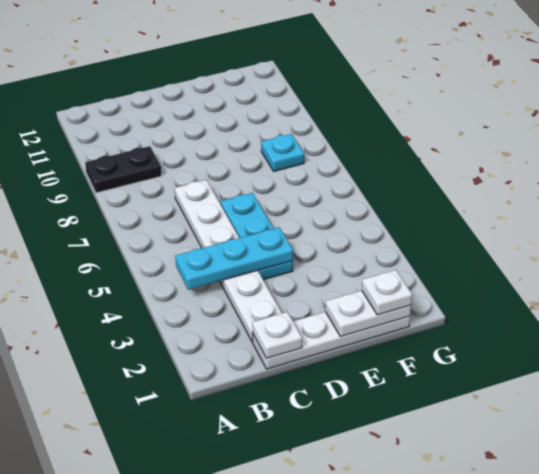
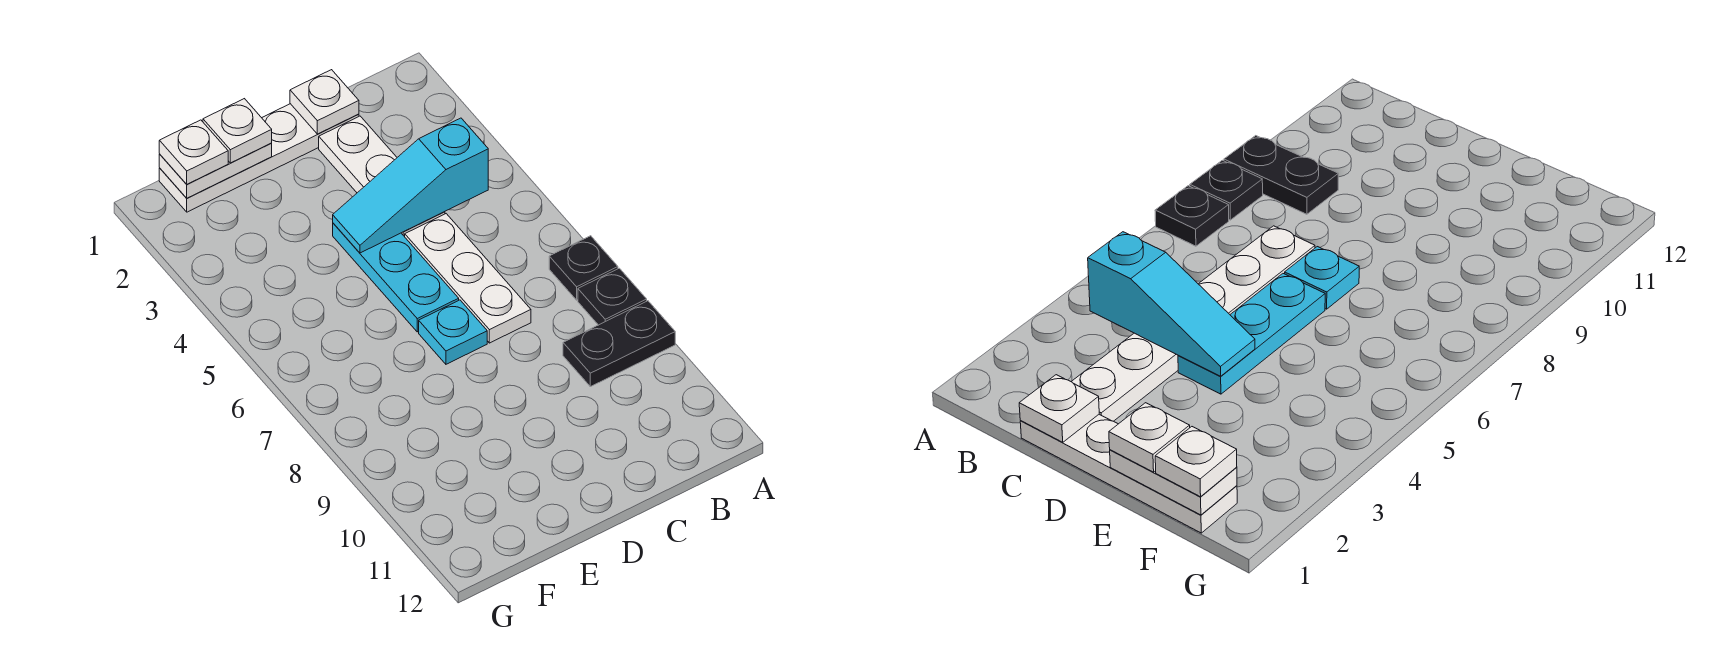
none -> black plate A7 level 1
none -> black plate A8 level 1
cyan plate B4:D4 level 2 -> cyan slope B4:D4 level 2 top B
none -> white plate E1 level 3
cyan plate F8 level 1 -> cyan plate D7 level 1

